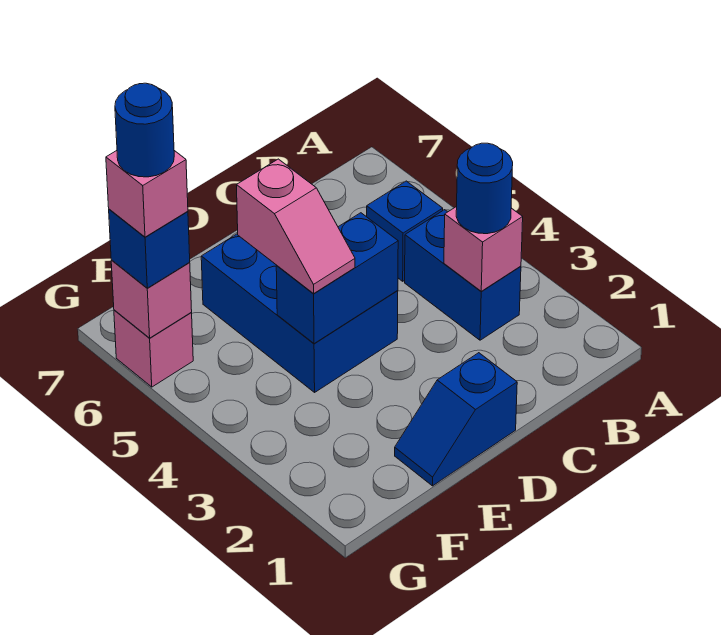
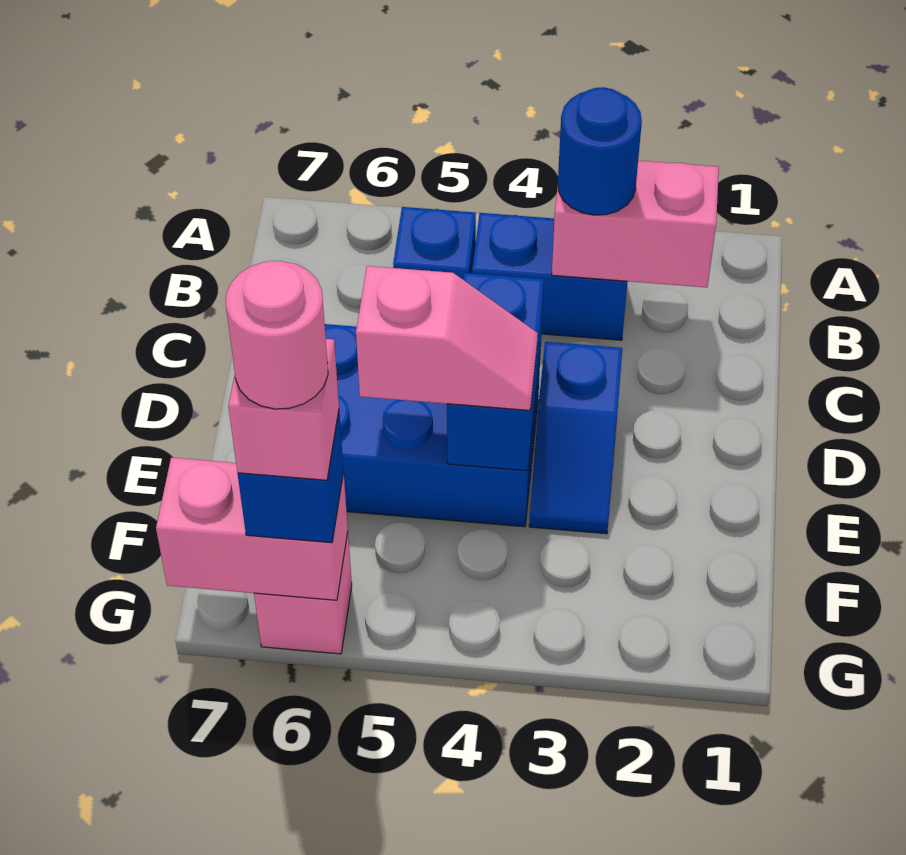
pink brick B3 level 2 -> pink brick B2:B3 level 2
blue slope D1:E1 level 1 top D -> blue slope D3:E3 level 1 top D
pink brick G6 level 2 -> pink brick G6:G7 level 2
blue round brick G6 level 5 -> pink round brick G6 level 5

